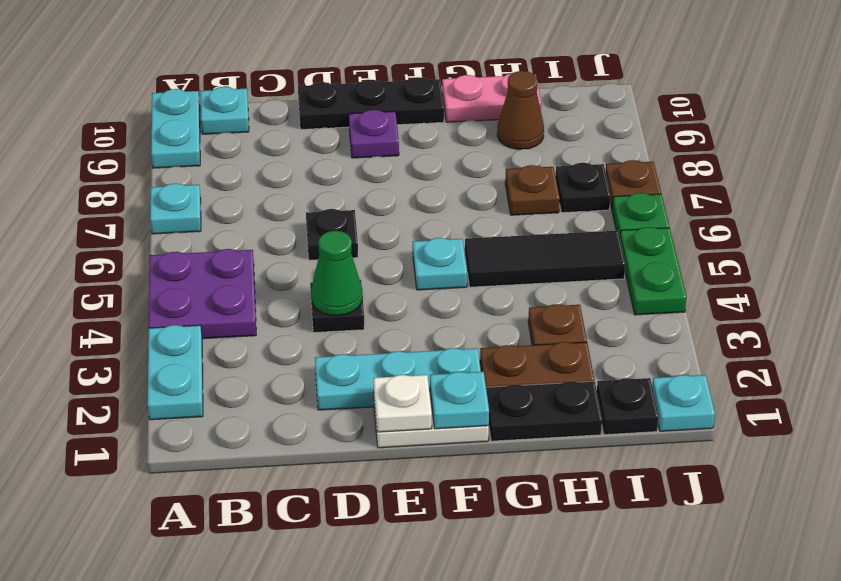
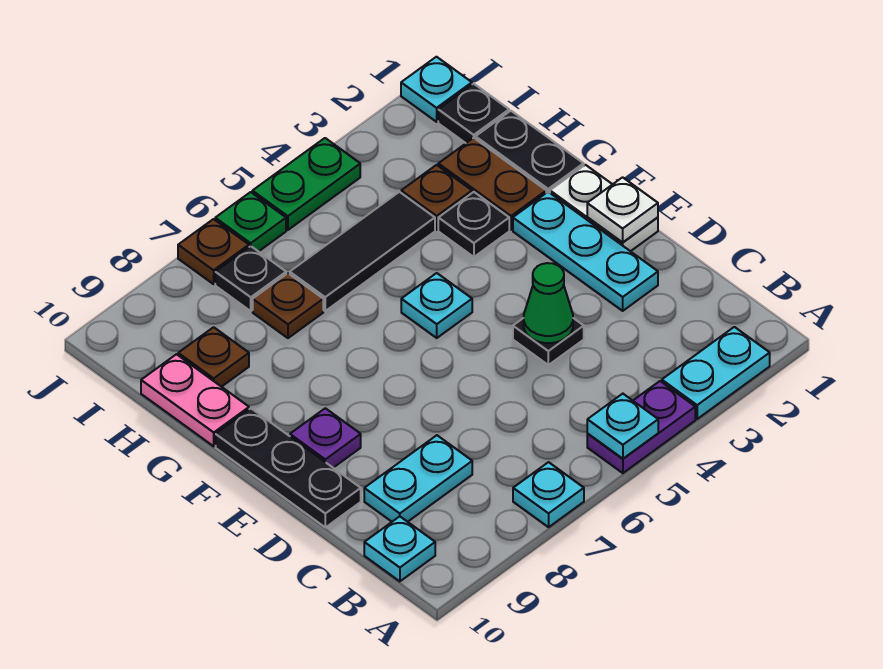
purple plate A4:B5 level 1 -> purple plate A4:A5 level 1
cyan plate A9:A10 level 1 -> cyan plate C8:C9 level 1
black plate D6 level 1 -> black plate G3 level 1
cyan plate F1 level 2 -> cyan plate A5 level 2
black tile G5:I5 level 1 -> black tile H4:H6 level 1
brown cone H9 level 1 -> brown plate H9 level 1

